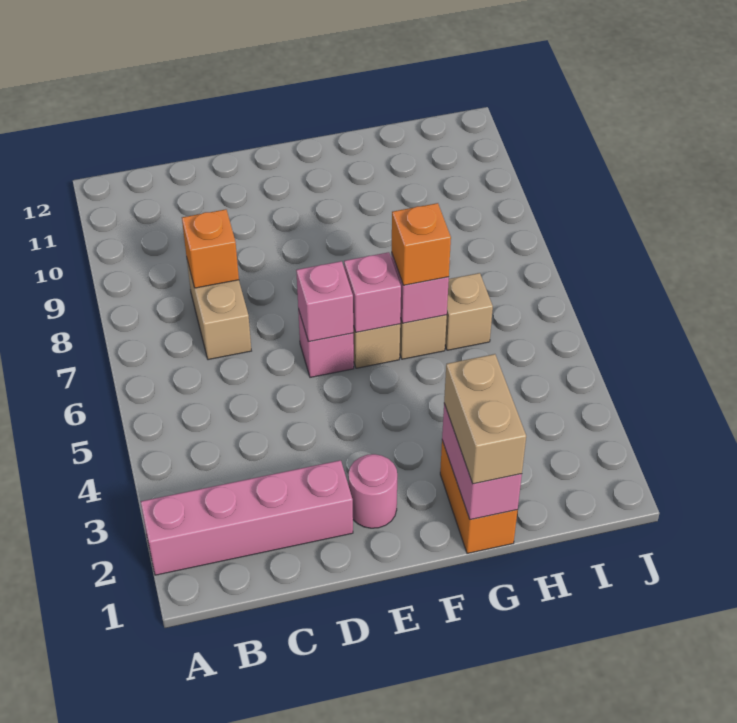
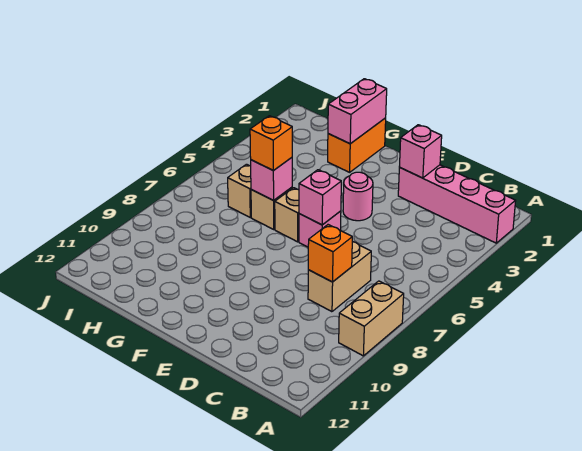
pink round brick E2 level 1 -> pink round brick E4 level 1
pink brick F6 level 2 -> pink brick D2 level 2
tan brick G1:G2 level 3 -> tan brick A8:A9 level 1

